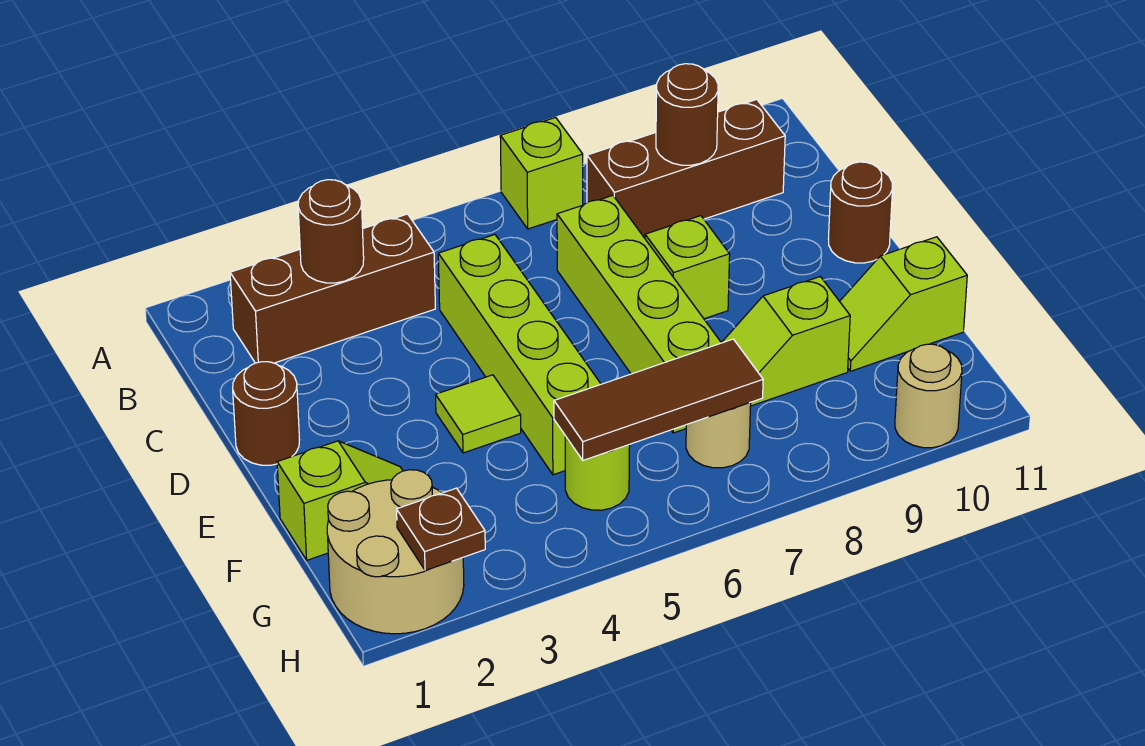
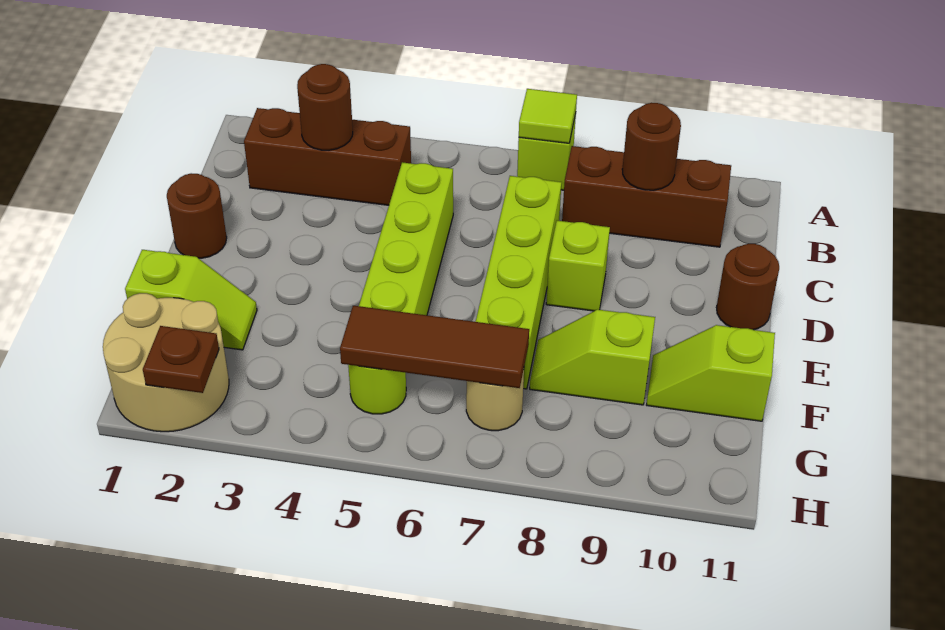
lime tile E4 level 1 -> lime tile A7 level 2
tan round brick H10 level 1 -> none

